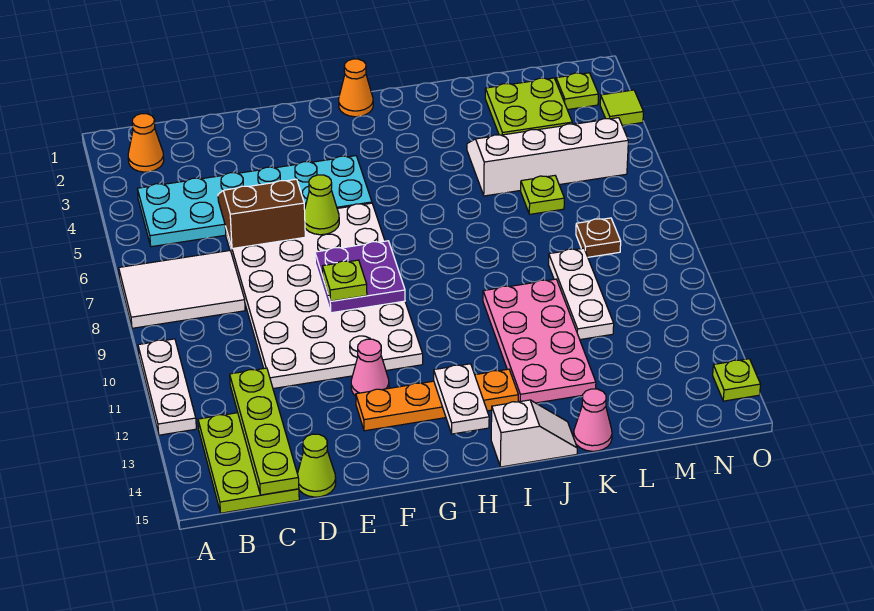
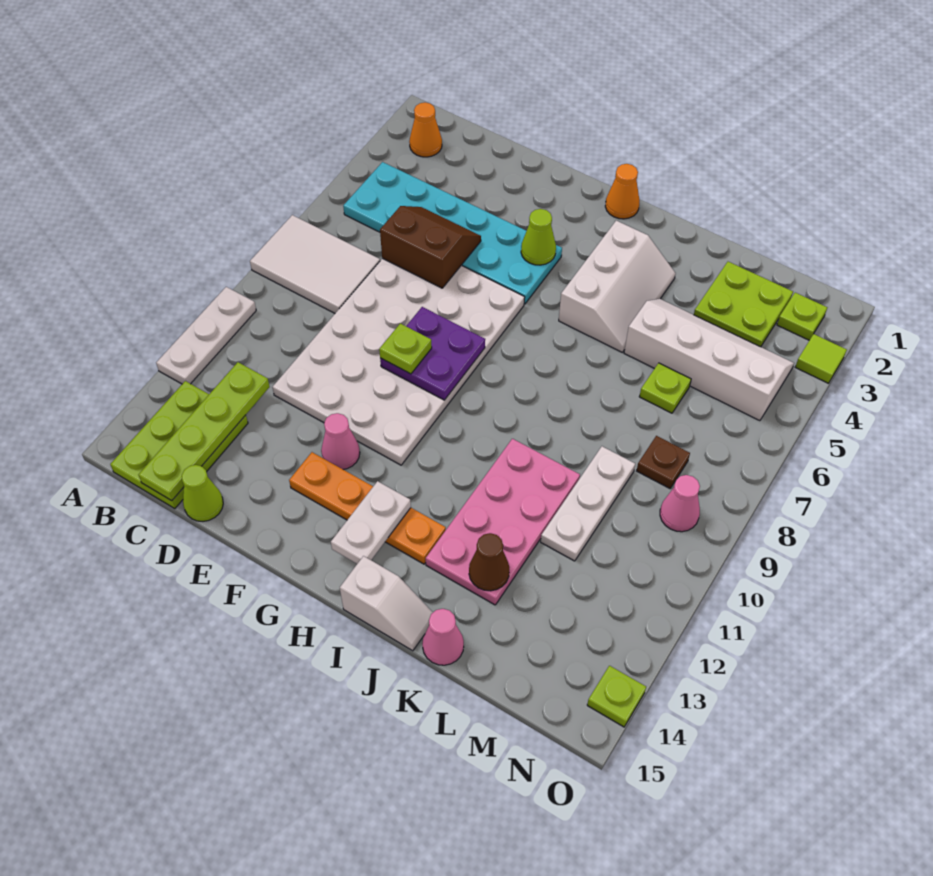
lime cone F6 level 2 -> lime cone G4 level 2
none -> white slope I3:J5 level 1 top I
none -> brown cone K13 level 2
none -> pink cone N9 level 1

